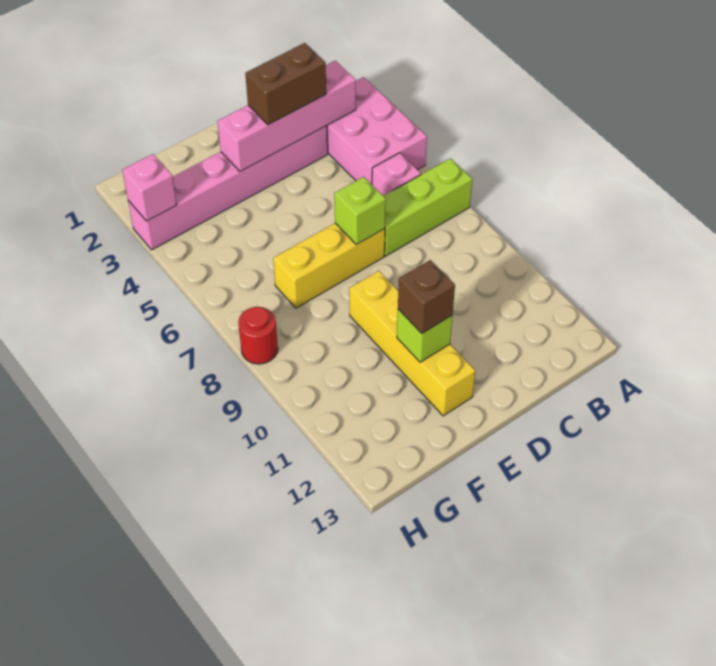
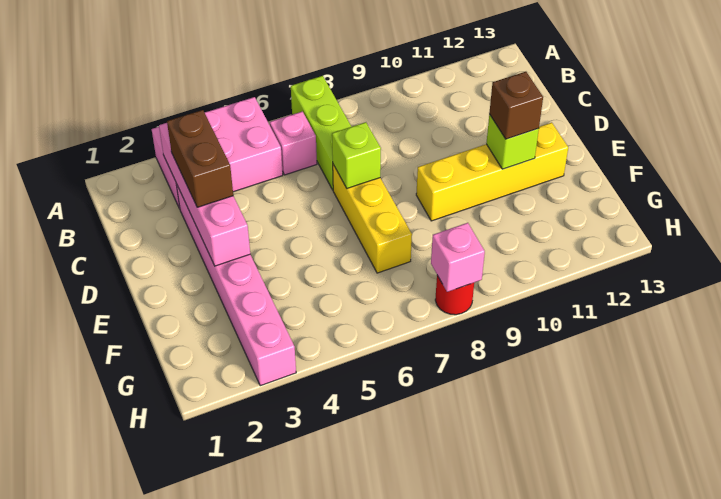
pink brick H3 level 2 -> pink brick H8 level 2

